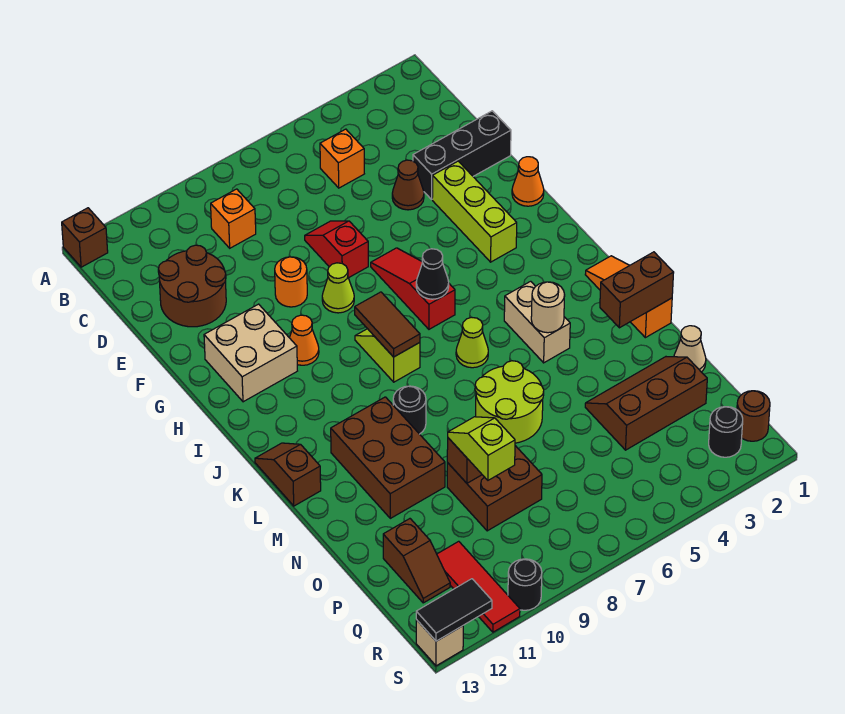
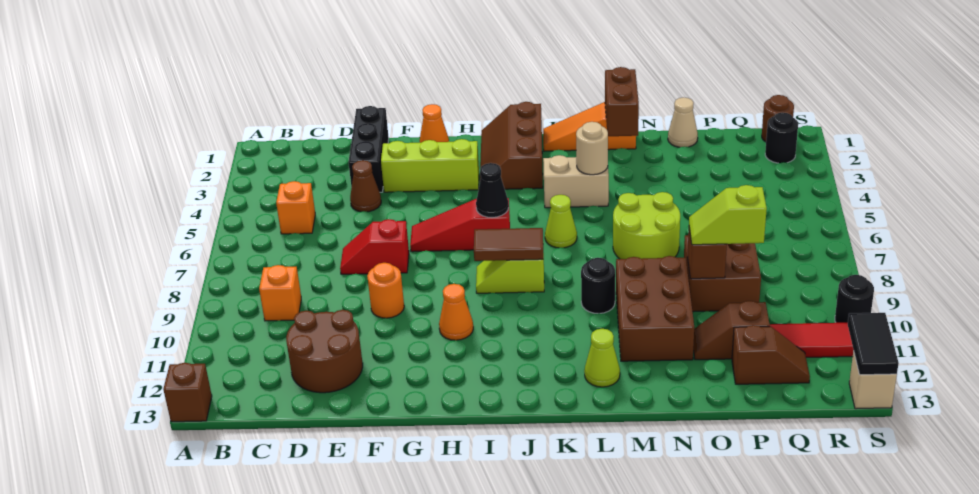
lime cone G8 level 1 -> lime cone L12 level 1
tan brick G11:H12 level 1 -> none
brown slope K13:L13 level 1 top L -> brown slope O11:P11 level 1 top P
brown brick L10:N11 level 1 -> brown brick M9:N11 level 1
brown slope O2:P4 level 1 top P -> brown slope I1:J3 level 1 top J

